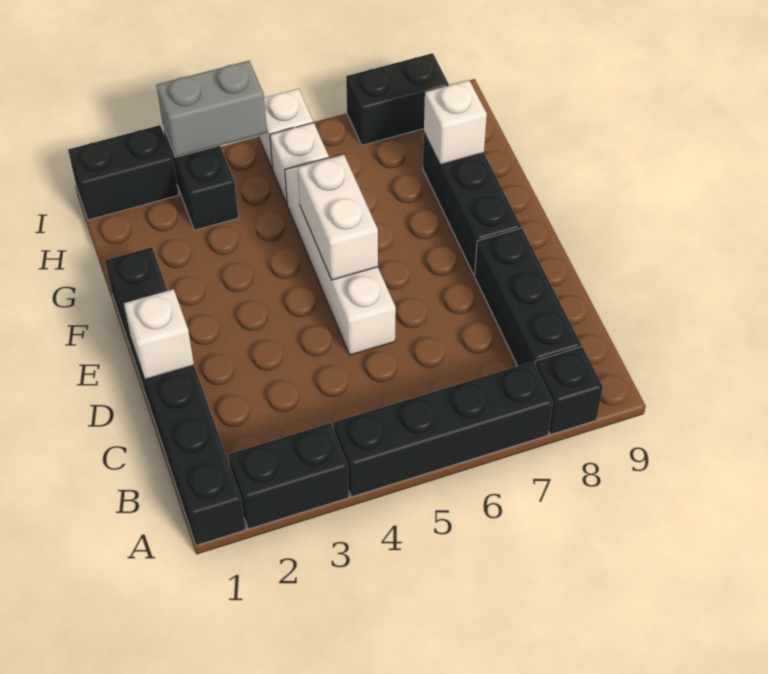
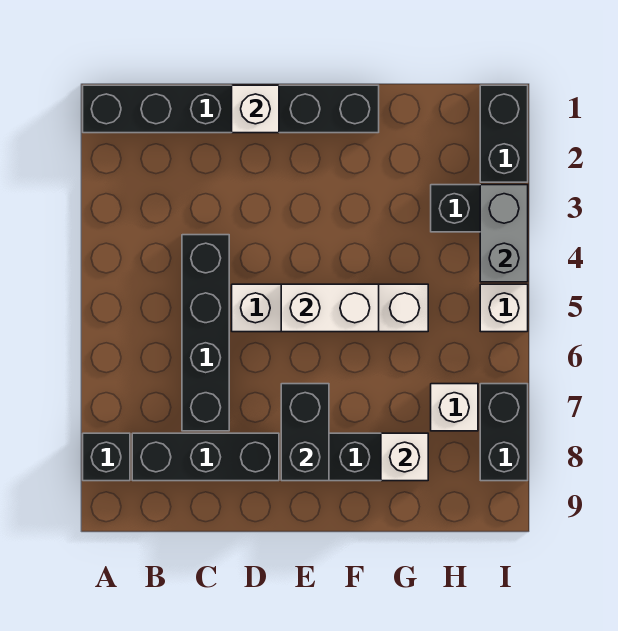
black brick A2:A3 level 1 -> black brick E7:E8 level 2
black brick A4:A7 level 1 -> black brick C4:C7 level 1
white brick H5 level 1 -> white brick H7 level 1

